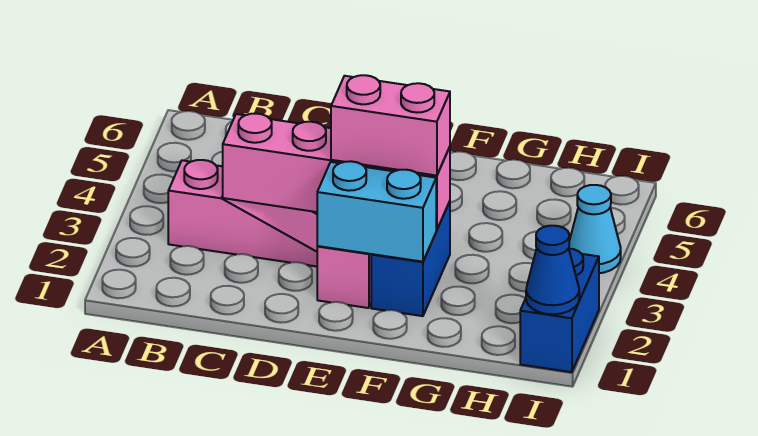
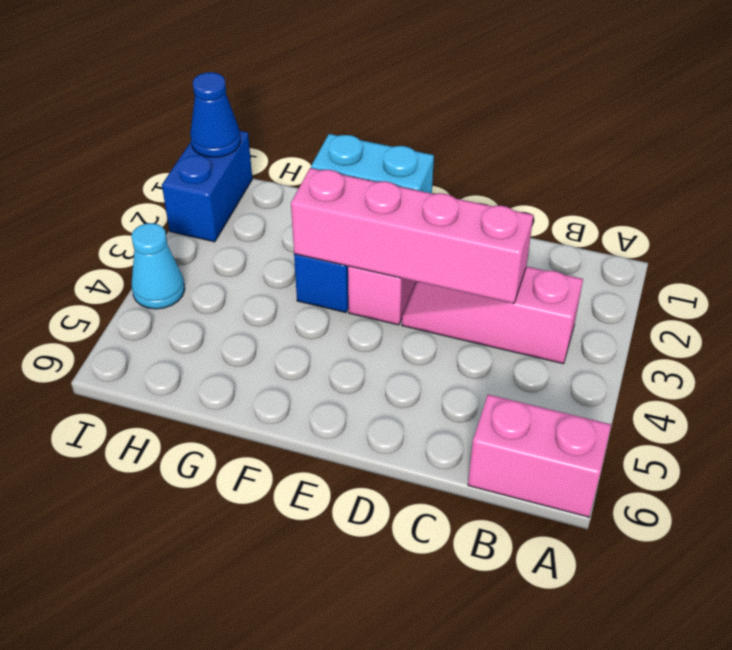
pink brick E3:F3 level 3 -> pink brick A6:B6 level 1

